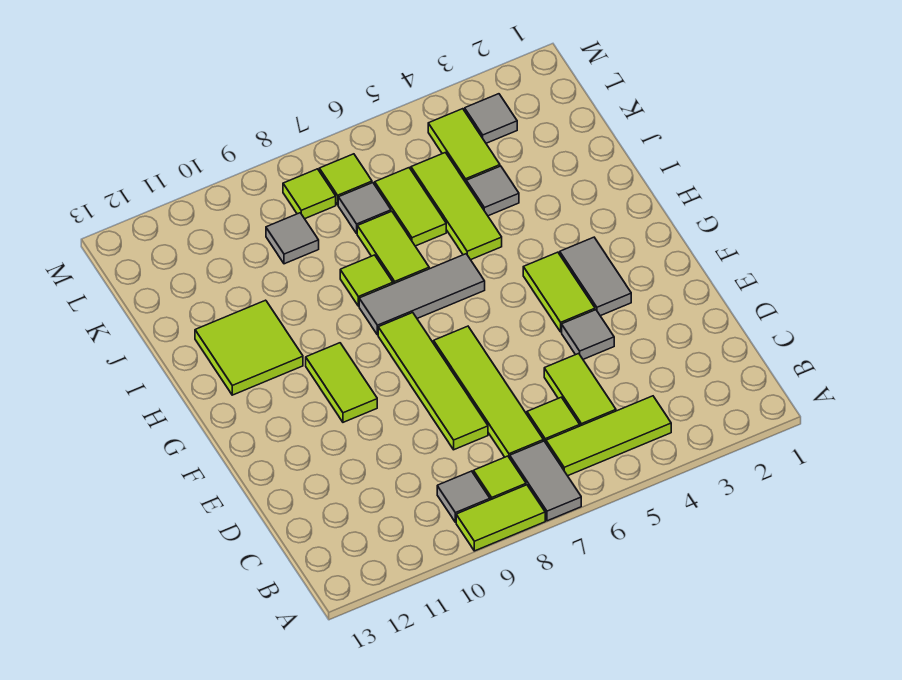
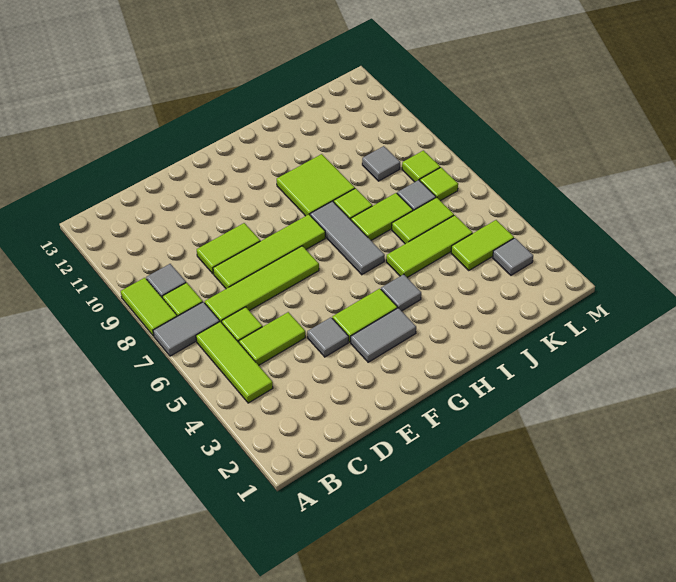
lime tile F10:G10 level 1 -> lime tile D9:E9 level 1
lime tile H11:I12 level 1 -> lime tile H9:I10 level 1
grey tile J4 level 1 -> grey tile H4 level 1

